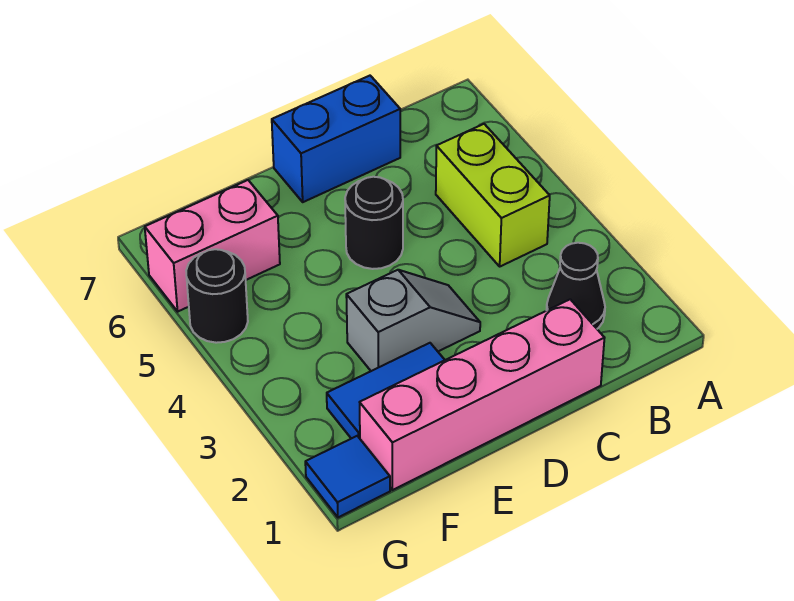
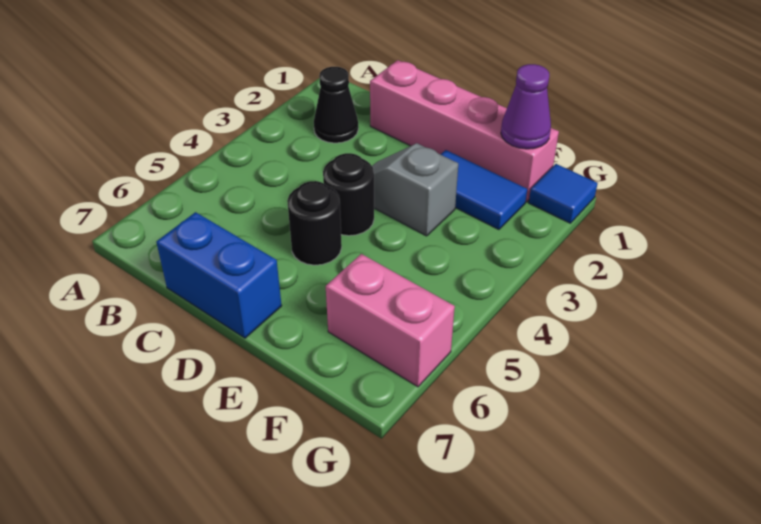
lime brick B4:B5 level 1 -> none
none -> purple cone F1 level 2
black round brick G5 level 1 -> black round brick D4 level 1

